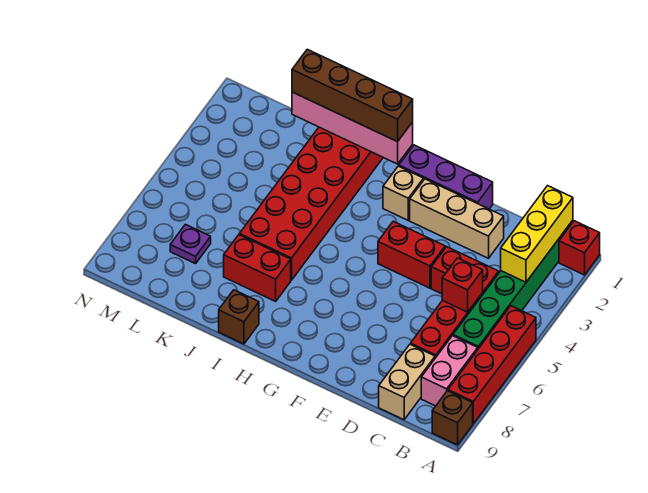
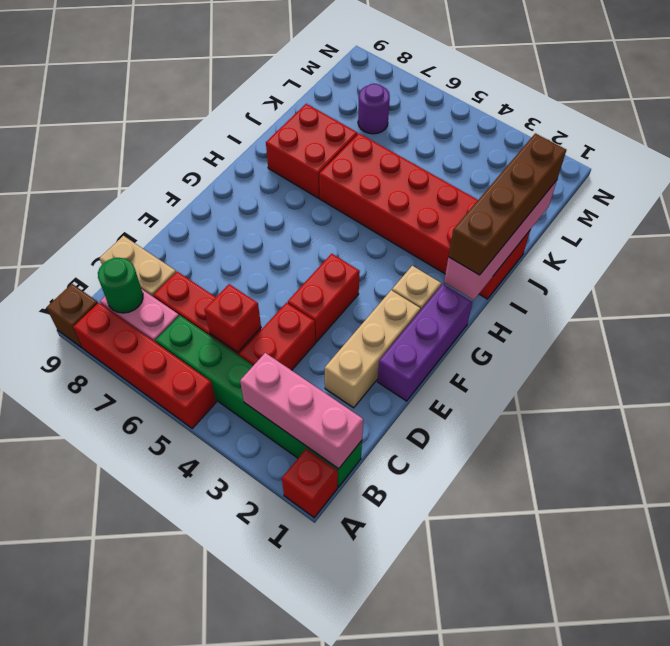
yellow brick B1:B3 level 2 -> pink brick B1:B3 level 2
none -> green round brick B8 level 2
red brick I7:J7 level 1 -> red brick I7:J8 level 1
brown brick I9 level 1 -> none
purple plate L7 level 1 -> purple round brick L7 level 1

